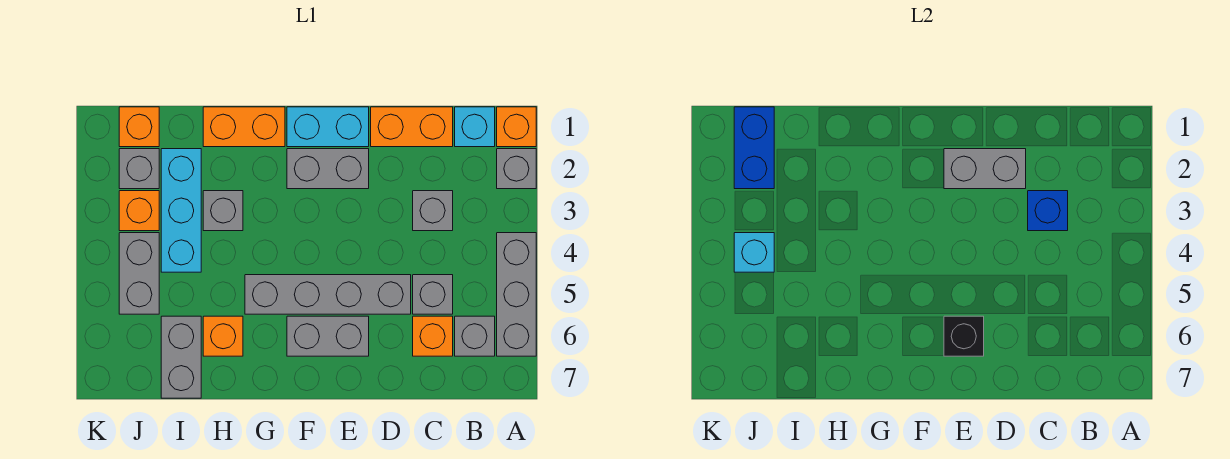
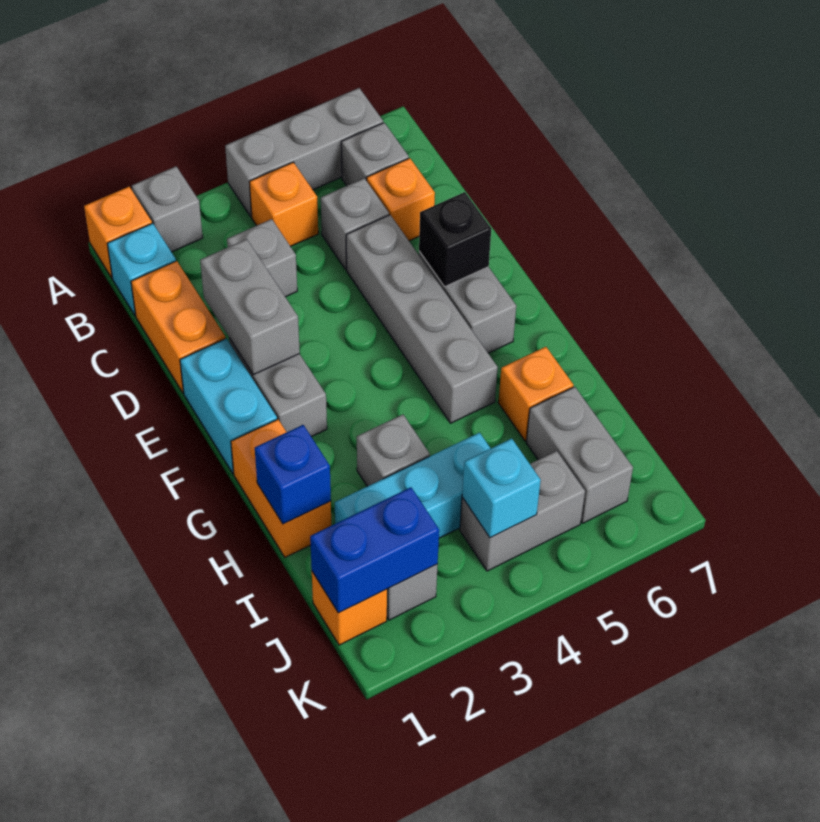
blue brick C3 level 2 -> blue brick H1 level 2
grey brick I6:I7 level 1 -> grey brick I6:J6 level 1
orange brick J3 level 1 -> orange brick B4 level 1

